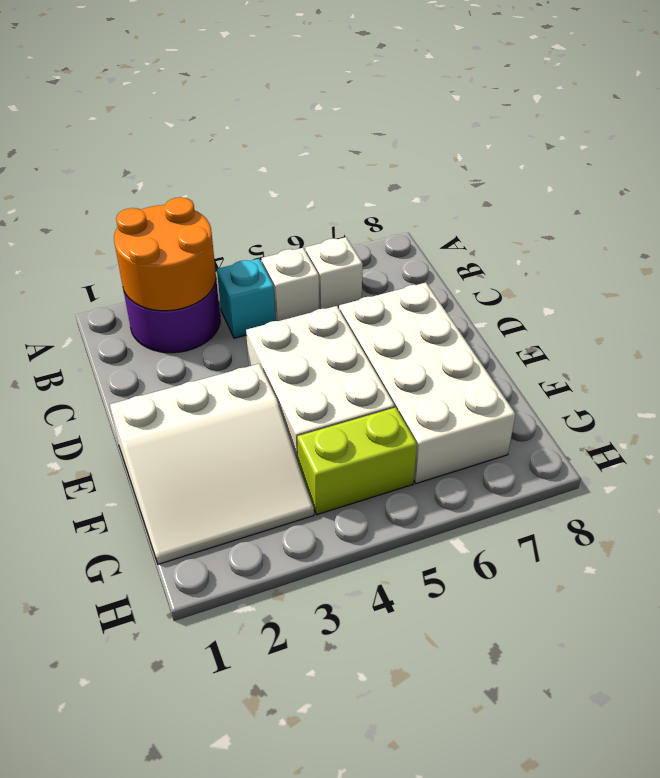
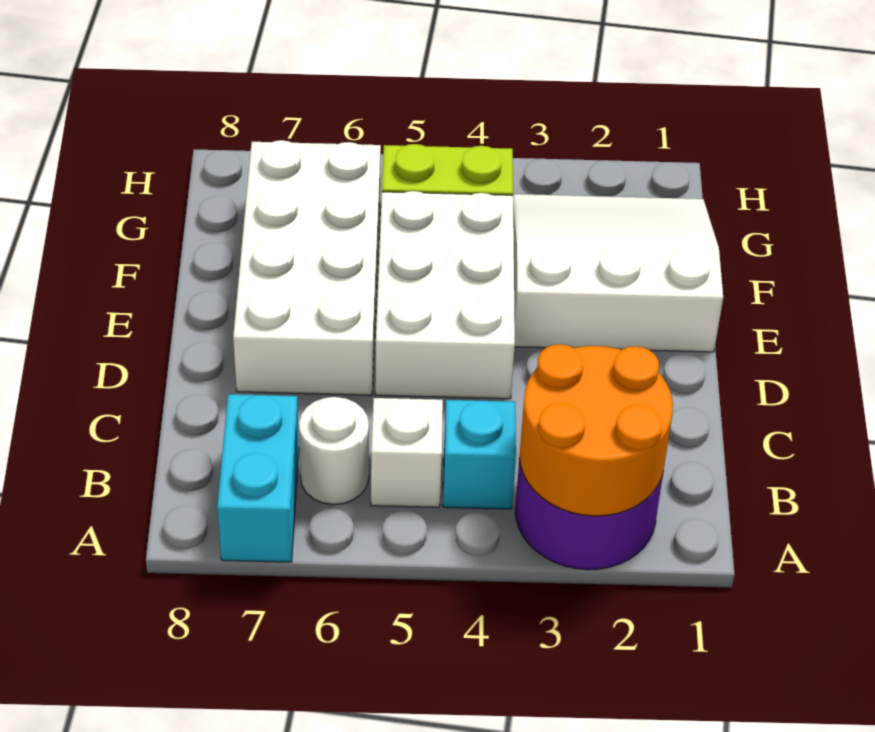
none -> cyan brick A7:B7 level 1
white brick B6 level 1 -> white round brick B6 level 1

